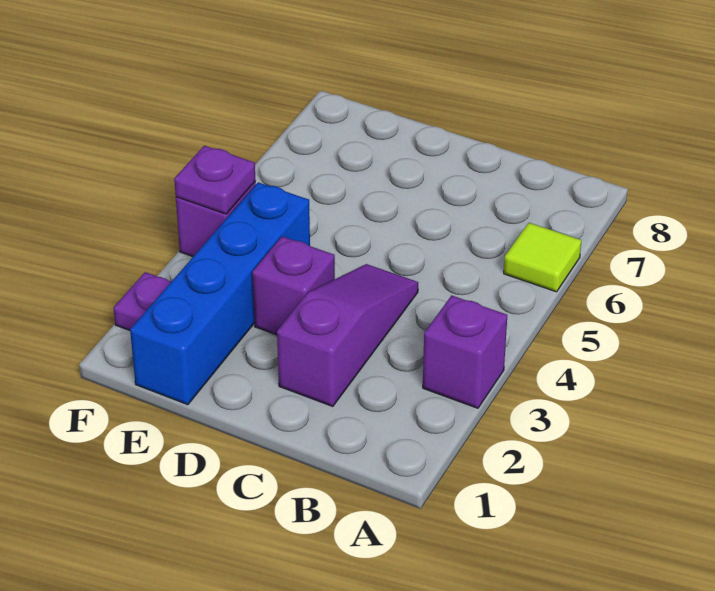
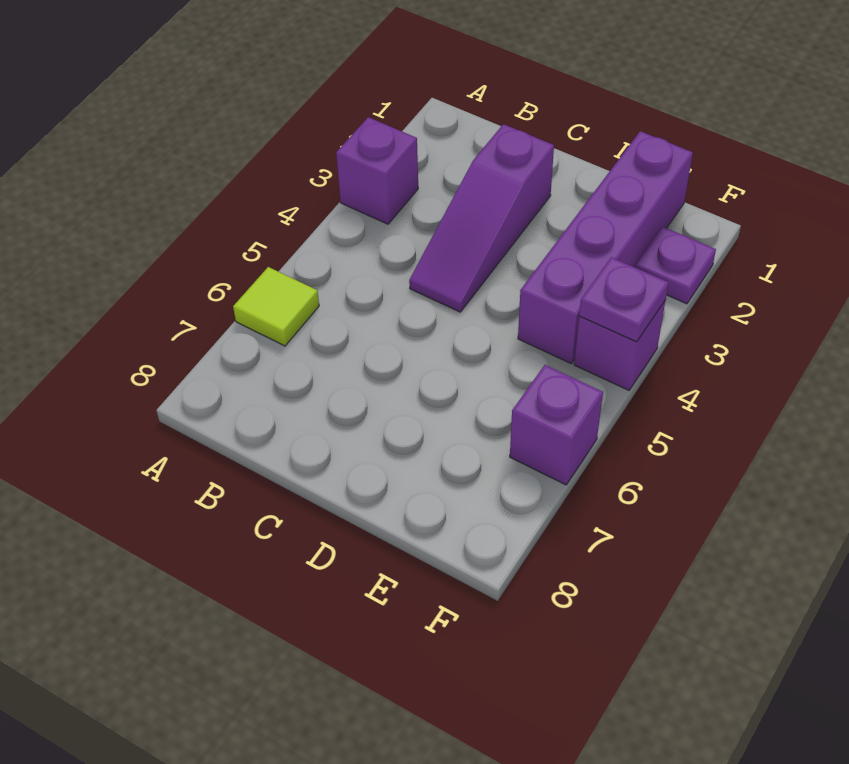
purple brick D3 level 1 -> purple brick F6 level 1
blue brick E1:E4 level 1 -> purple brick E1:E4 level 1

